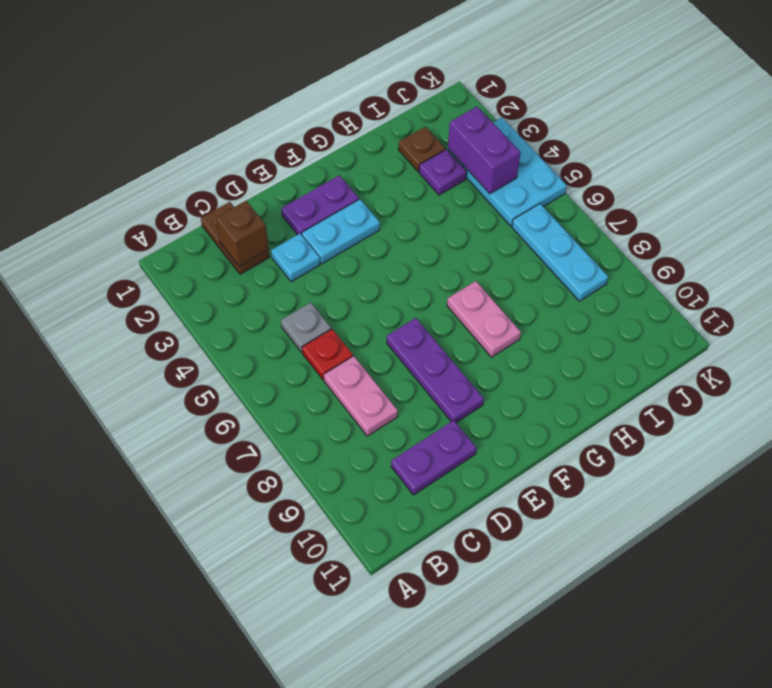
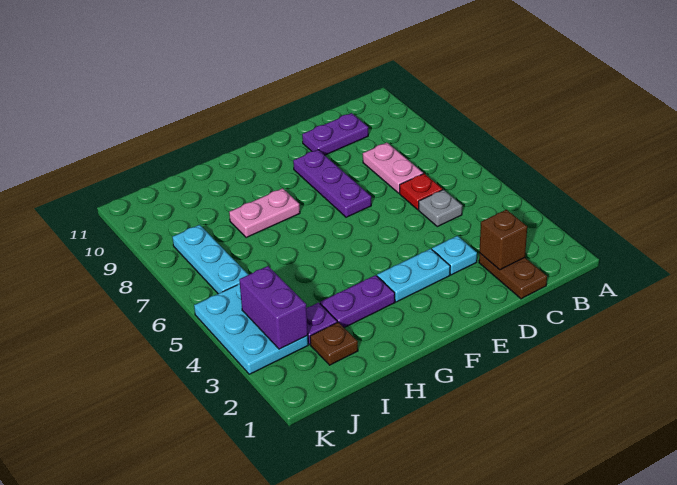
purple plate E2:F2 level 1 -> purple plate G3:H3 level 1
pink plate G7:G8 level 1 -> pink plate G8:H8 level 1

